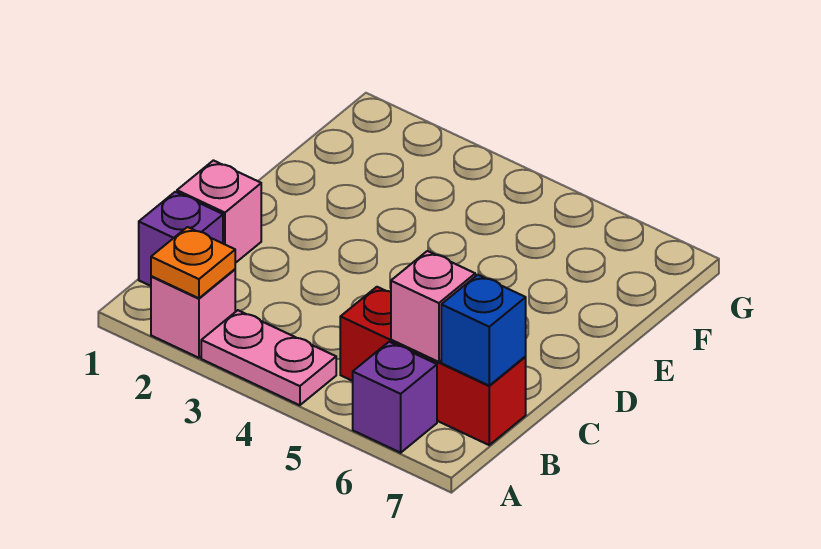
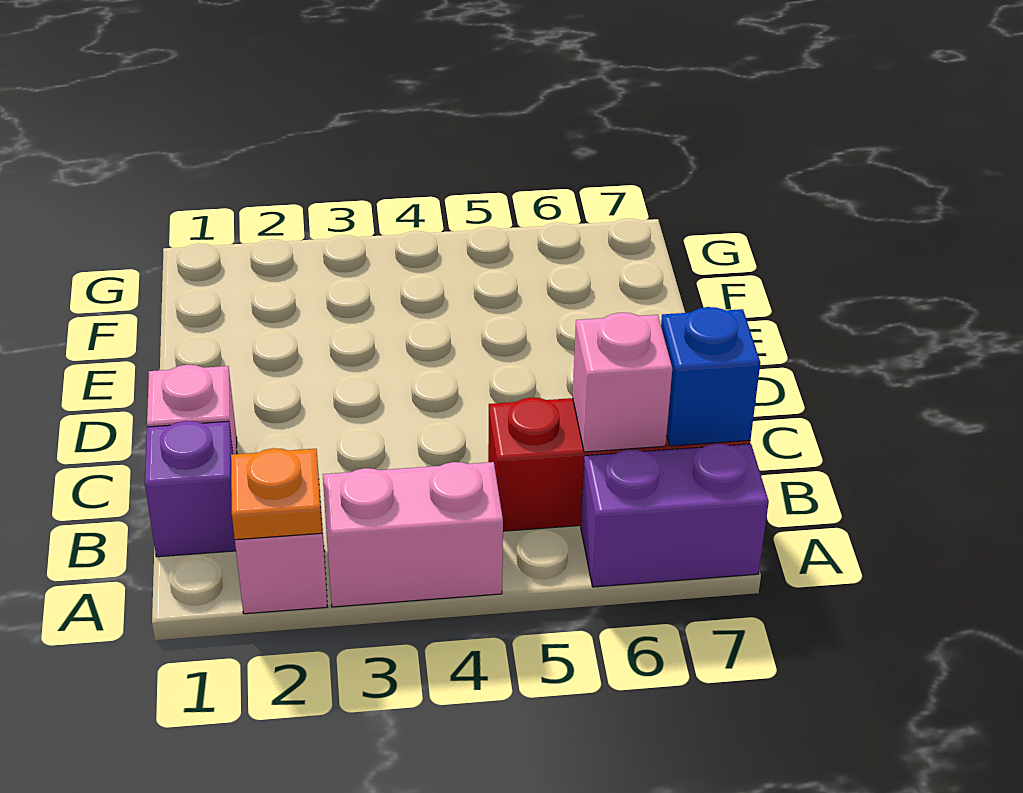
pink plate A3:A4 level 1 -> pink brick A3:A4 level 1
purple brick A6 level 1 -> purple brick A6:A7 level 1

